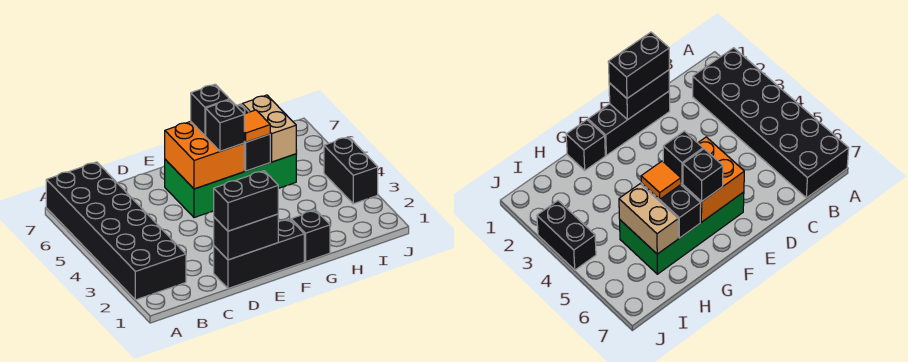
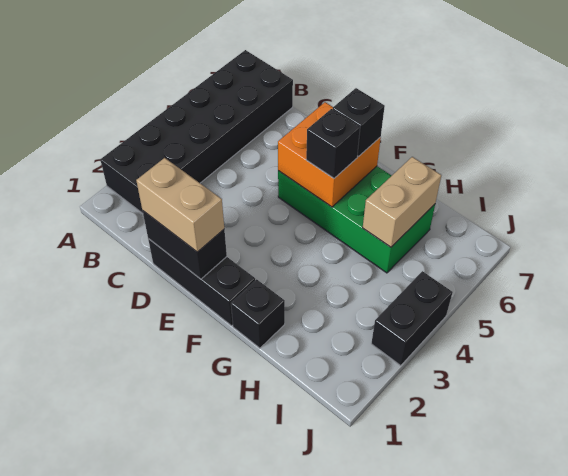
black brick D1:E1 level 3 -> tan brick D1:E1 level 3
black brick G5:G6 level 2 -> none
orange tile G5 level 3 -> none

